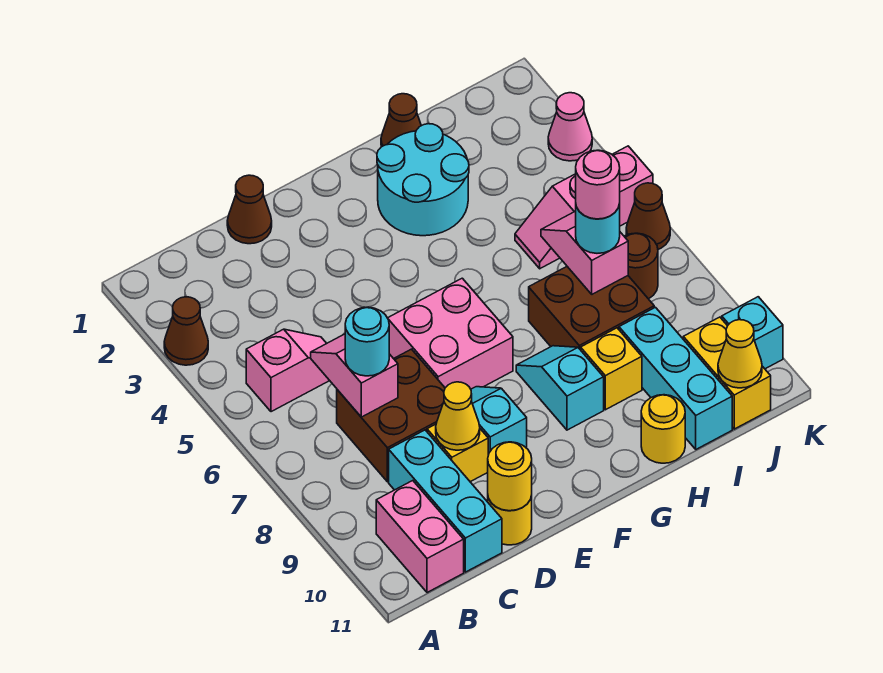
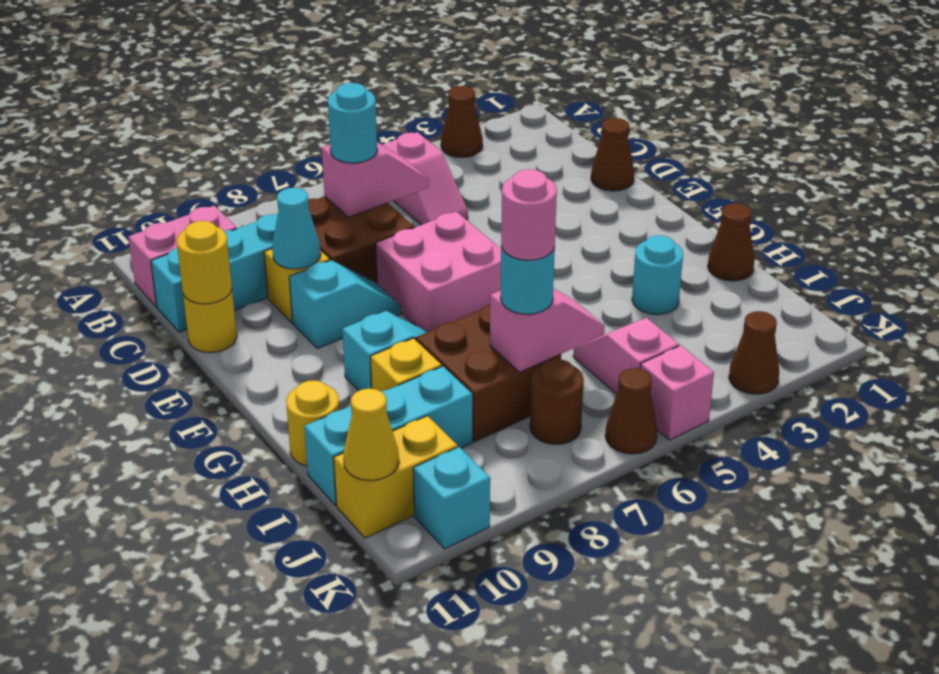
yellow cone D9 level 2 -> cyan cone D9 level 2
cyan round brick G2:H3 level 1 -> cyan round brick H3 level 1
pink cone K3 level 1 -> brown cone K3 level 1

